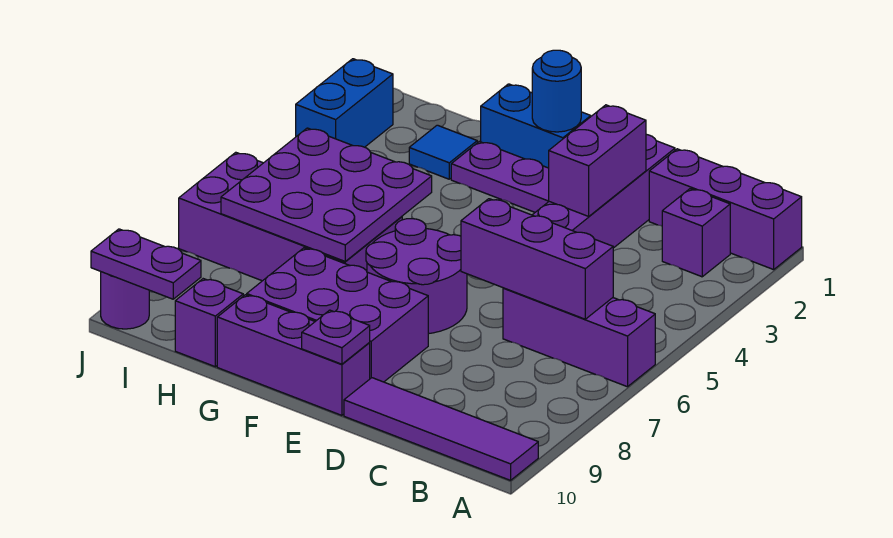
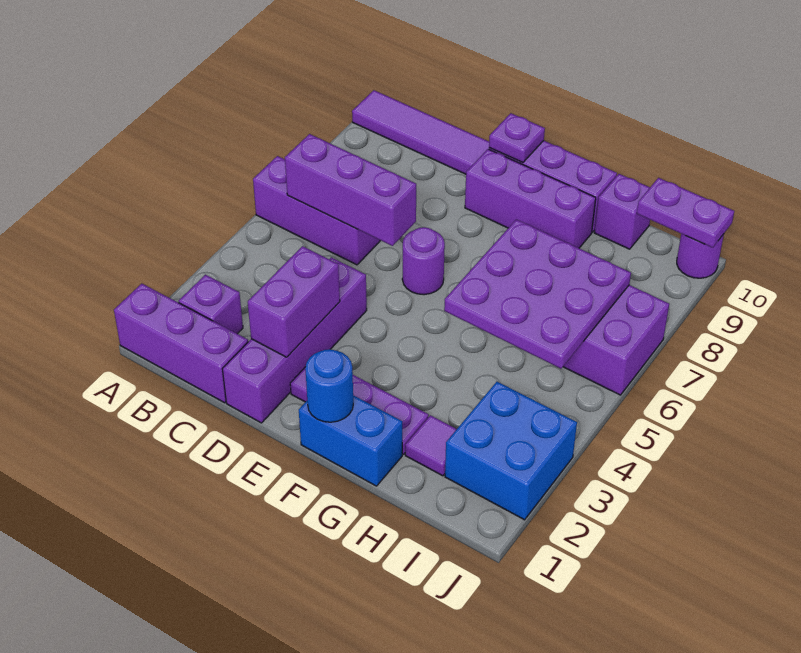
purple round brick E6:F7 level 1 -> purple round brick E6 level 1
purple brick E8:G9 level 1 -> purple brick E9:G9 level 1
blue tile H2 level 1 -> purple tile H2 level 1
blue brick J2:J3 level 1 -> blue brick I2:J3 level 1

